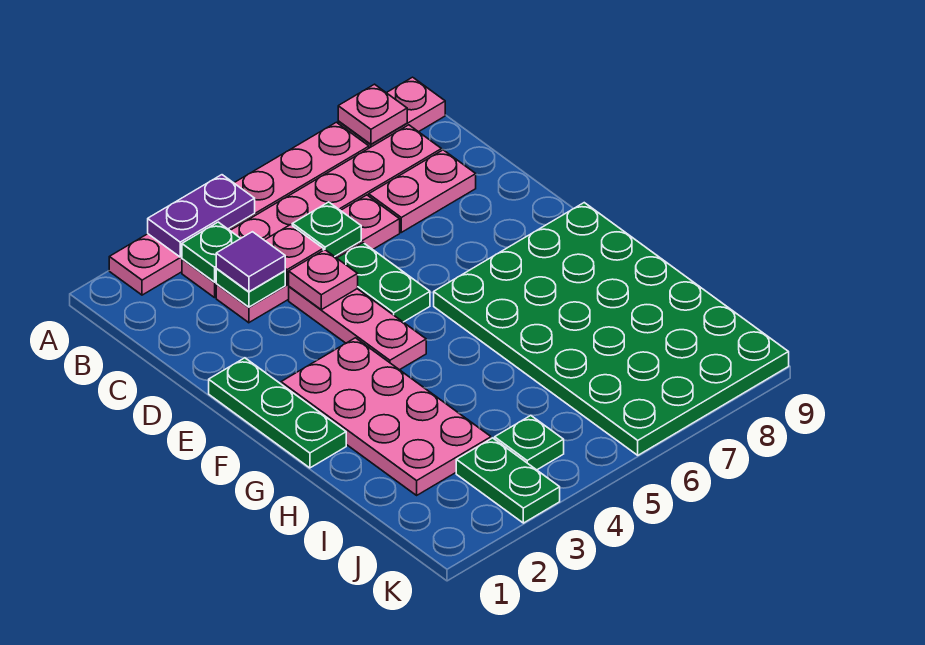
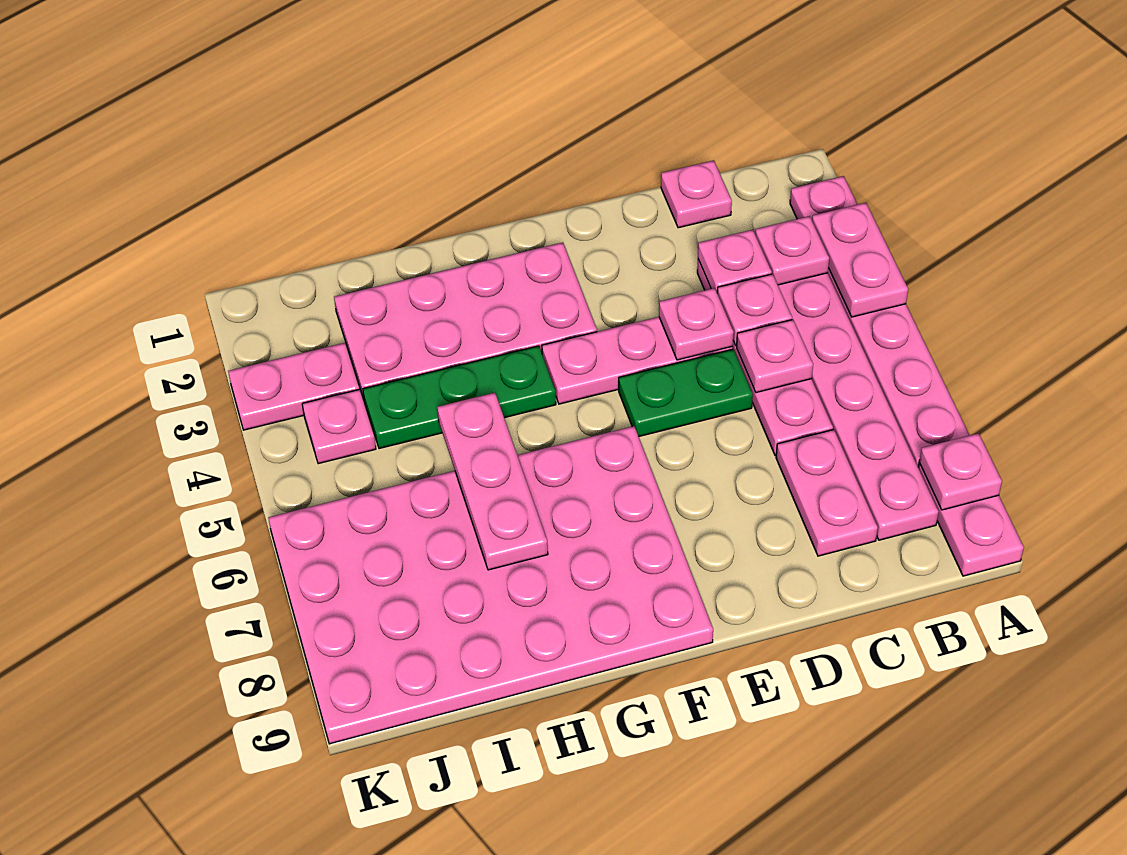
purple plate A3:A4 level 2 -> pink plate A3:A4 level 2
green plate B3 level 2 -> pink plate B3 level 2
none -> pink plate C1 level 1
green plate C3 level 2 -> pink plate C3 level 2
purple tile C3 level 3 -> none
green plate C5 level 2 -> pink plate C5 level 2
green plate E1:G1 level 1 -> green plate G4:I4 level 1
green plate F6:K9 level 1 -> pink plate F6:K9 level 1
none -> pink plate H5:H7 level 2
green plate J3:K3 level 1 -> pink plate J3:K3 level 1
green plate J4 level 1 -> pink plate J4 level 1

